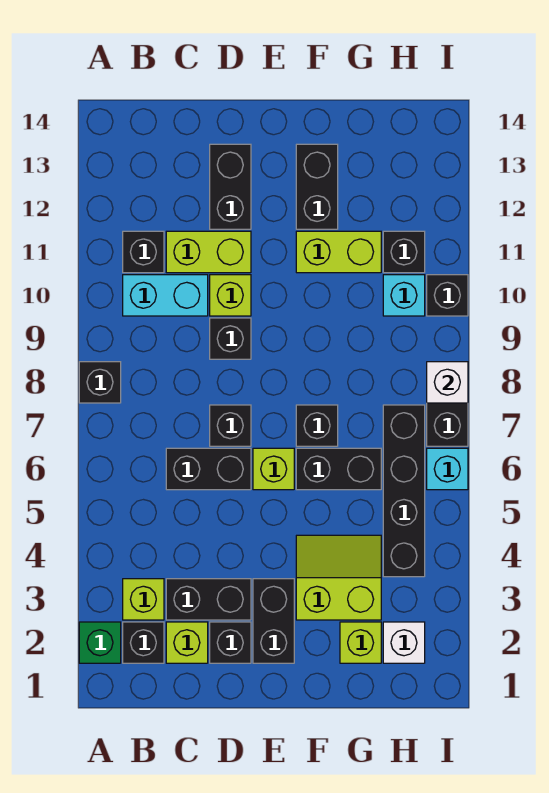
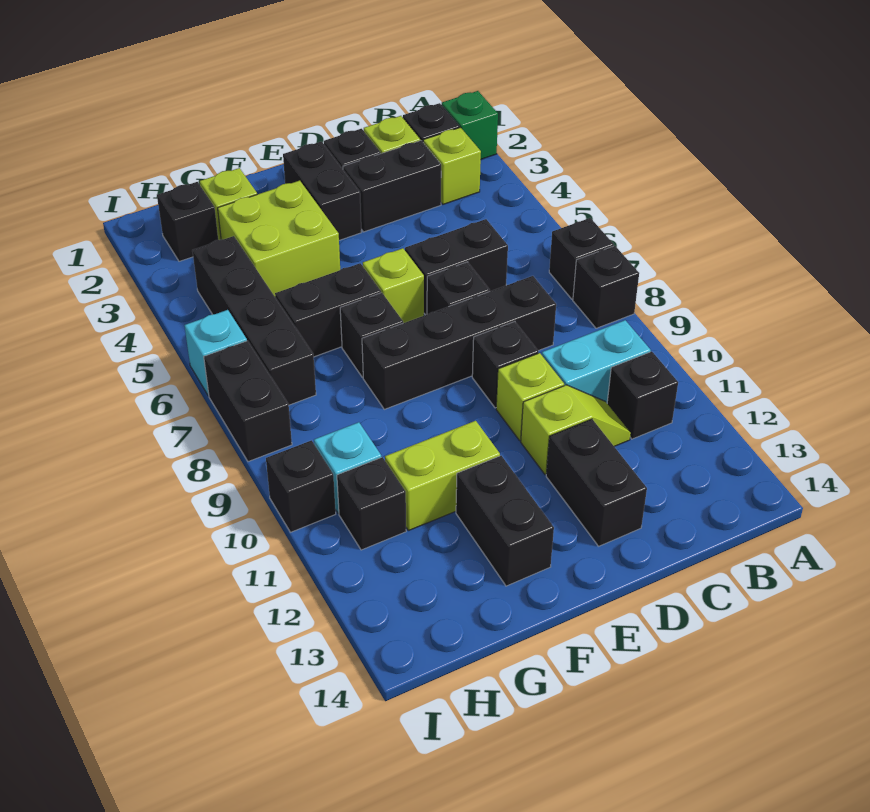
none -> black brick A7 level 1
none -> black brick C8:F8 level 1
lime brick C11:D11 level 1 -> lime slope C11:D11 level 1 top D
lime slope F3:G4 level 1 top 3 -> lime brick F3:G4 level 1
white brick H2 level 1 -> black brick H2 level 1
white brick I8 level 2 -> none

